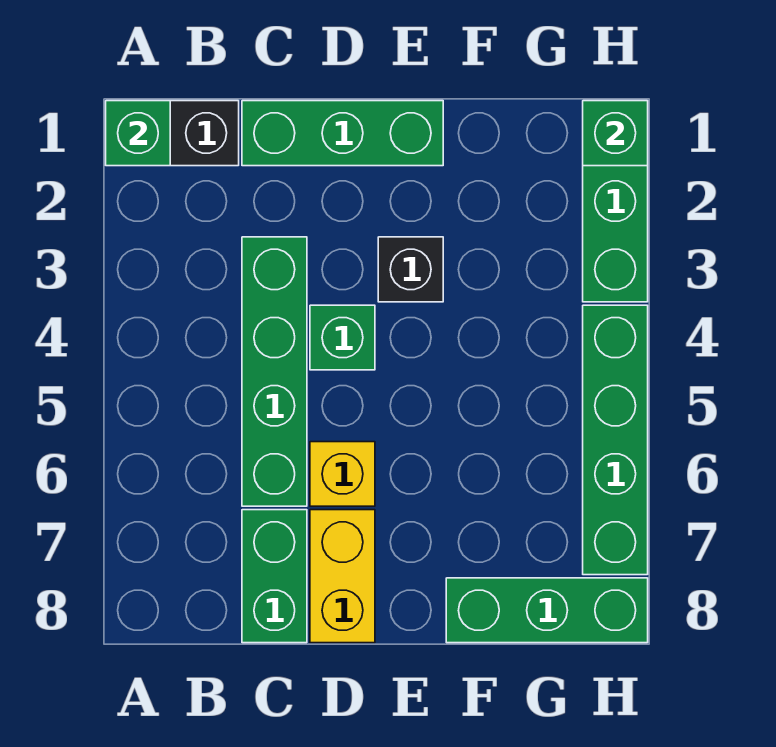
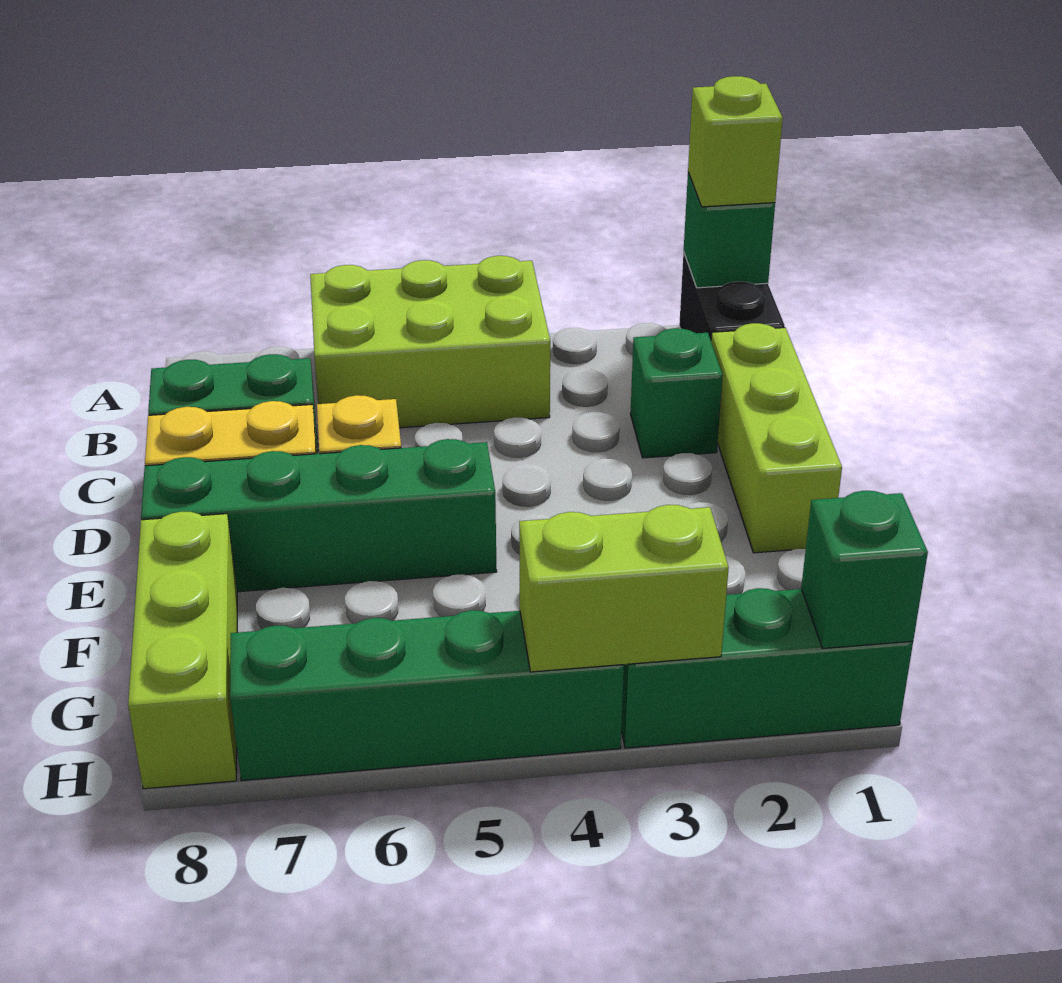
none -> lime brick A1 level 3
none -> lime brick A4:B6 level 1
green brick C1:E1 level 1 -> lime brick C1:E1 level 1
green brick C3:C6 level 1 -> green brick E5:E8 level 1
green brick D4 level 1 -> green brick C2 level 1
black brick E3 level 1 -> none
green brick F8:H8 level 1 -> lime brick F8:H8 level 1
none -> lime brick H3:H4 level 2

